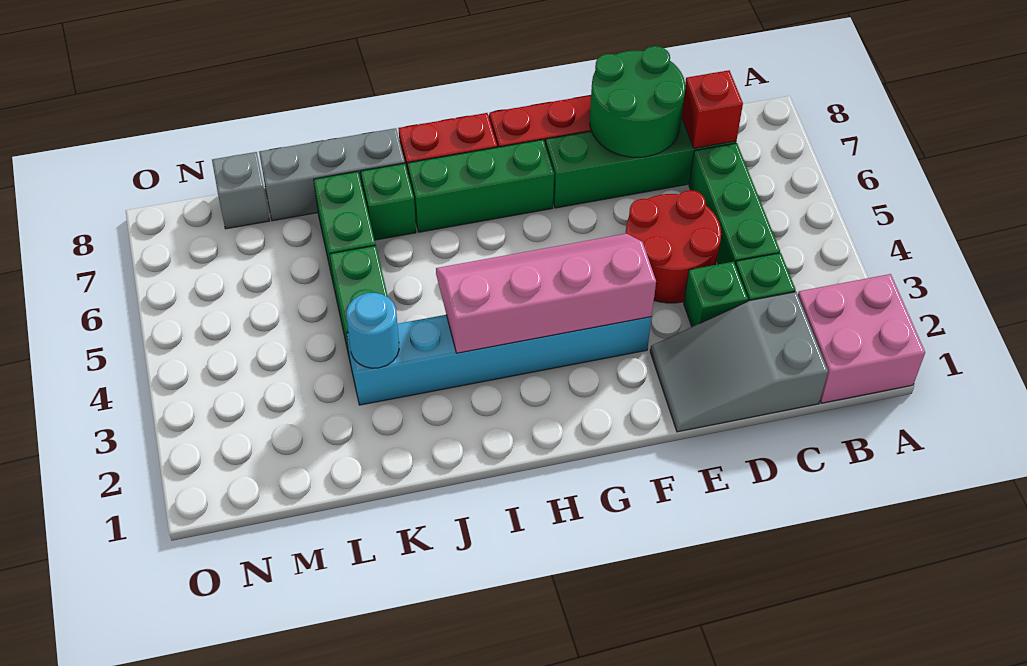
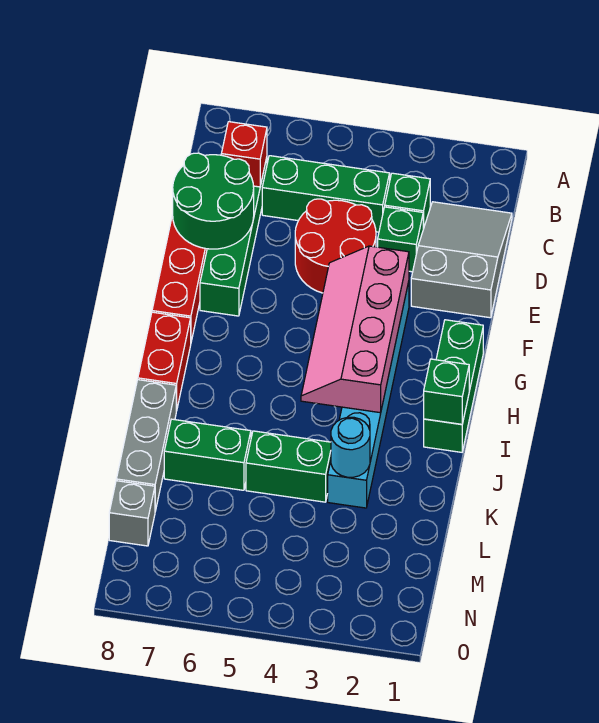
pink brick A1:B2 level 1 -> none
grey slope C1:E2 level 1 top C -> grey slope C1:E2 level 1 top E
green brick G7:I7 level 1 -> green brick G1:I1 level 1
green brick J7 level 1 -> green brick I1 level 2

